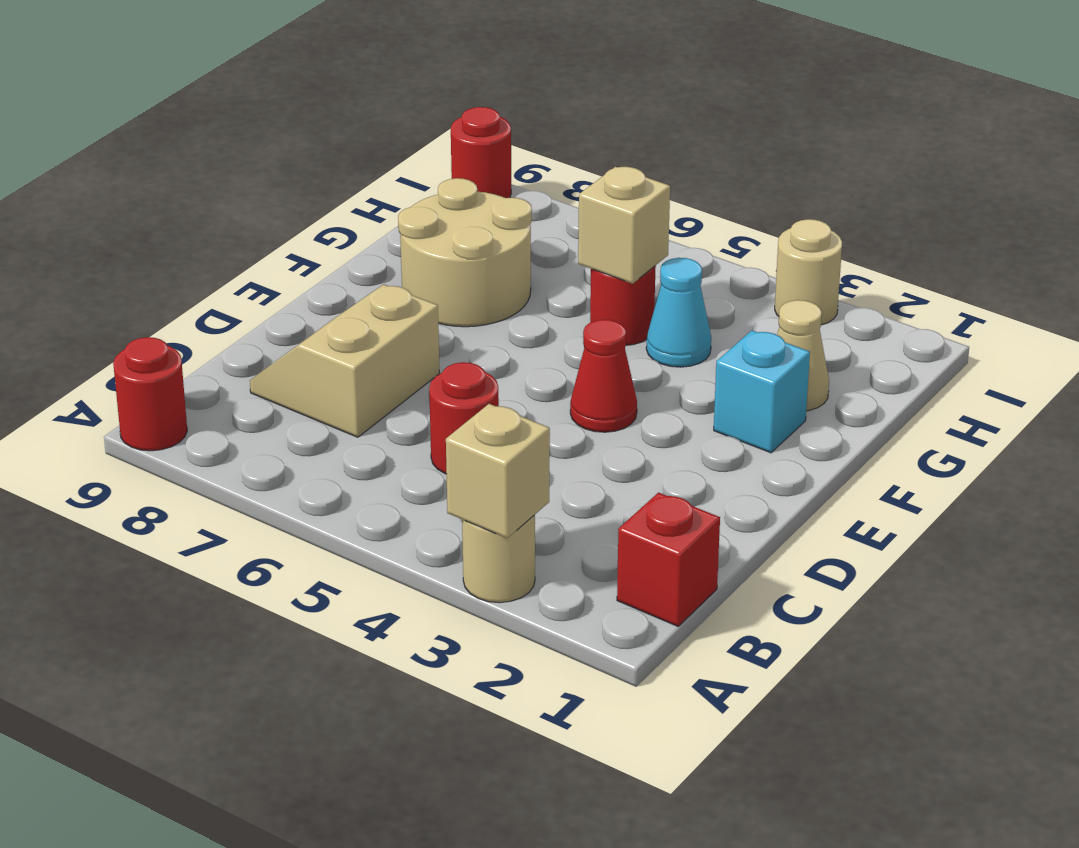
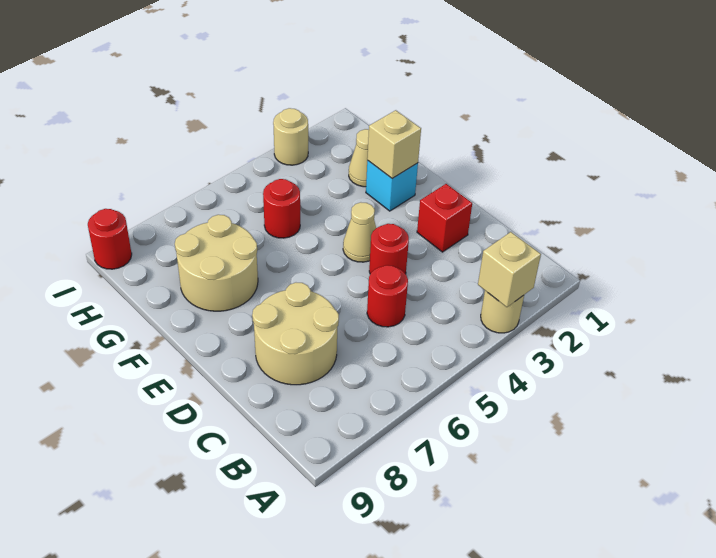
red round brick A9 level 1 -> red round brick D4 level 1
red brick B1 level 1 -> red brick D2 level 1
tan slope C7:D8 level 1 top 7 -> tan round brick C7:D8 level 1
red cone E4 level 1 -> tan cone E4 level 1
cyan cone G4 level 1 -> none
tan brick G5 level 2 -> tan brick F2 level 2

